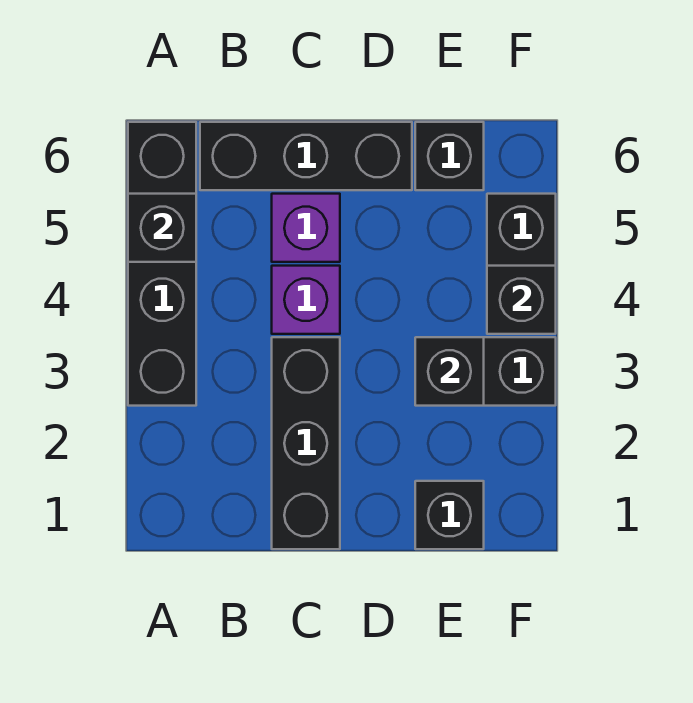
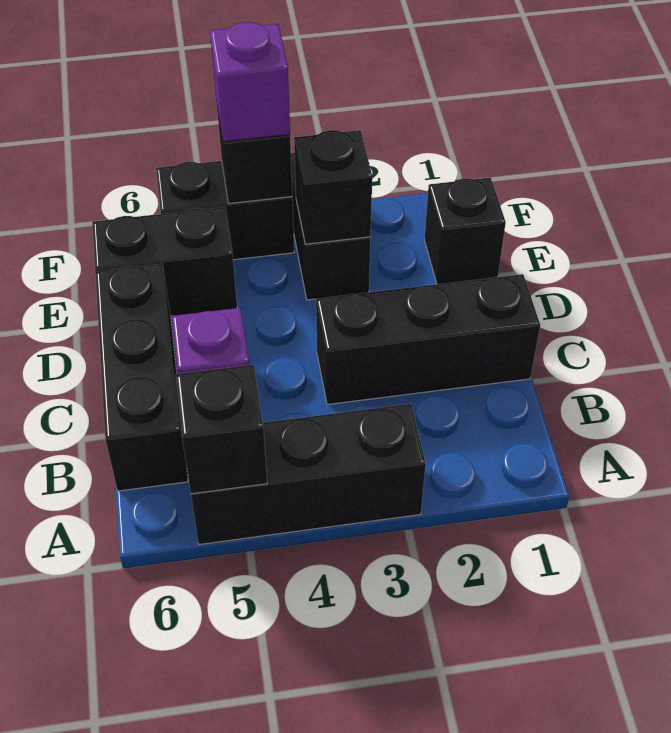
black brick A3:A6 level 1 -> black brick A3:A5 level 1
purple brick C4 level 1 -> purple brick F4 level 3
black brick E6 level 1 -> black brick E5:E6 level 1

